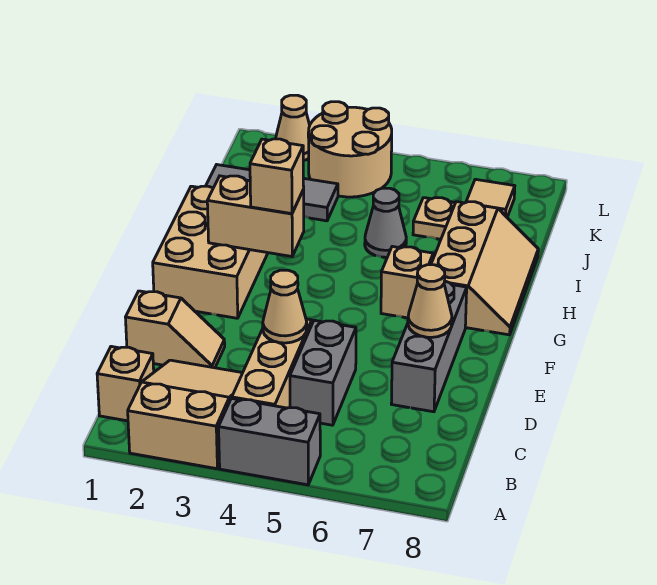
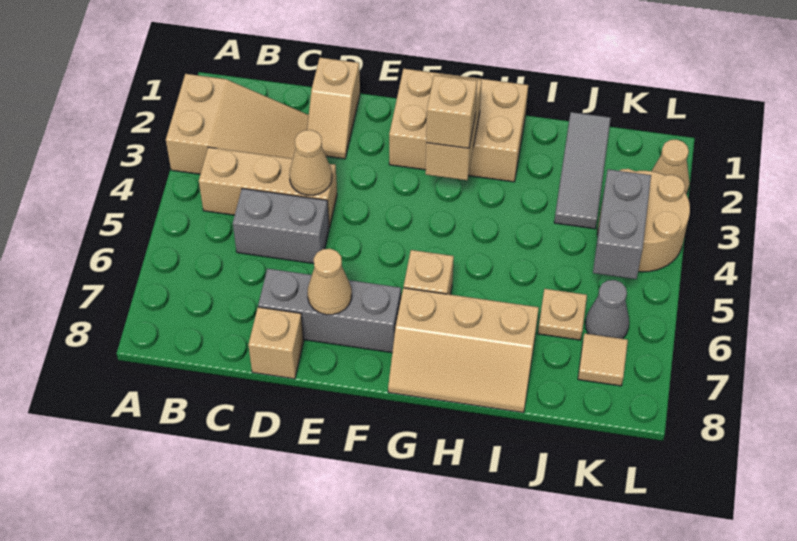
grey brick A4:A5 level 1 -> grey brick K4:K5 level 2
tan brick B1 level 1 -> tan brick D8 level 1
grey cone I5 level 1 -> grey cone K6 level 1

